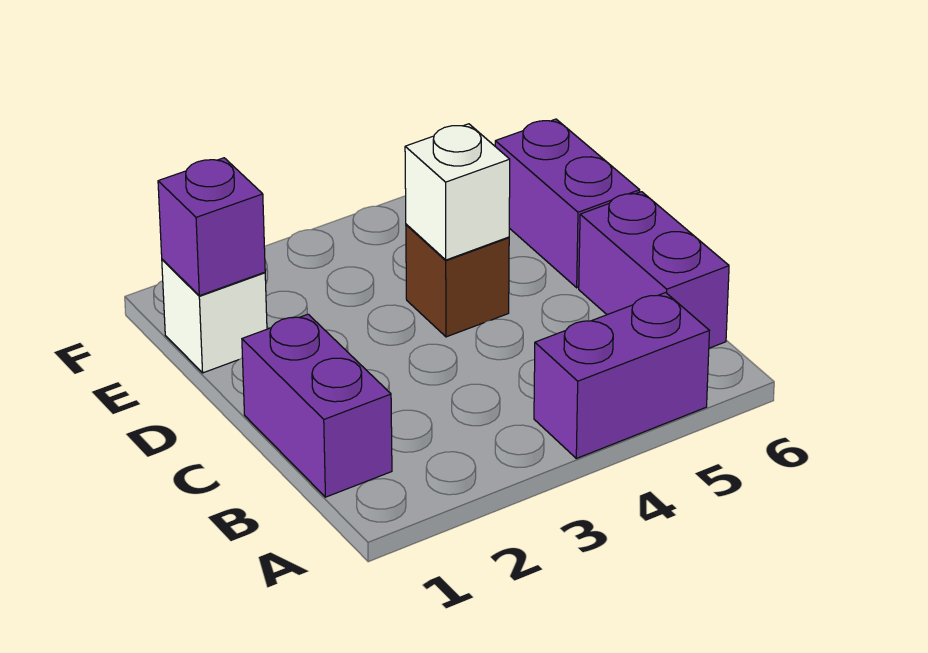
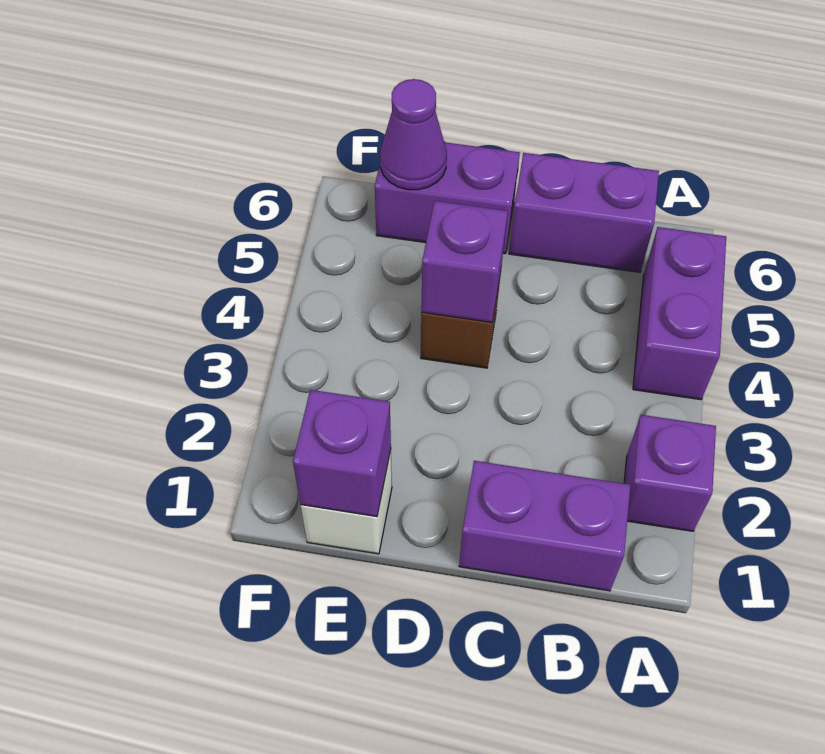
none -> purple brick A2 level 1
white brick D4 level 2 -> purple brick D4 level 2
none -> purple cone E6 level 2

